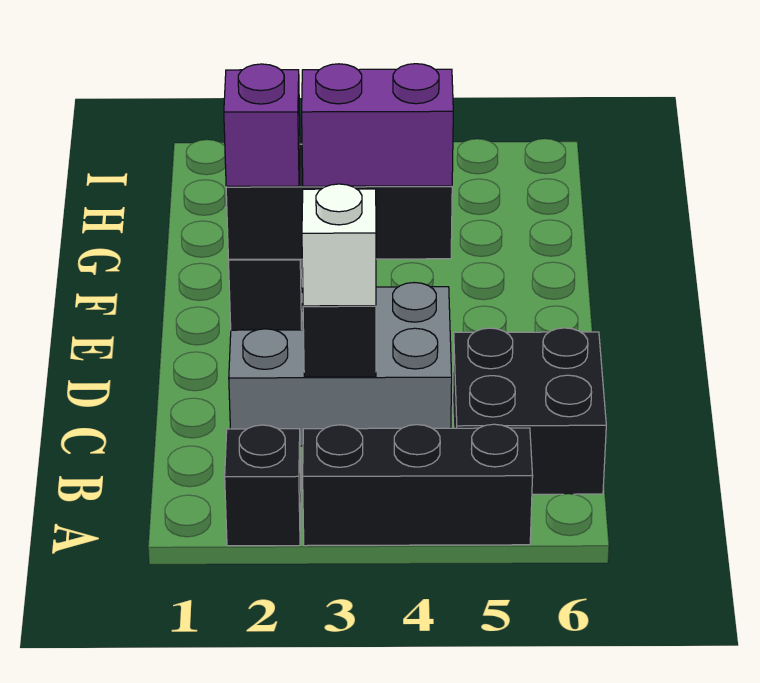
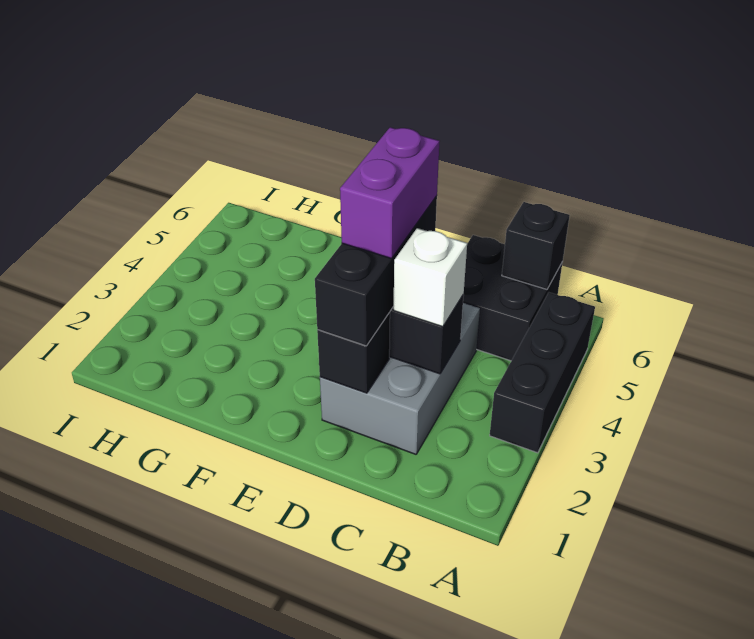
black brick A2 level 1 -> black brick B6 level 2
purple brick D2 level 4 -> none

